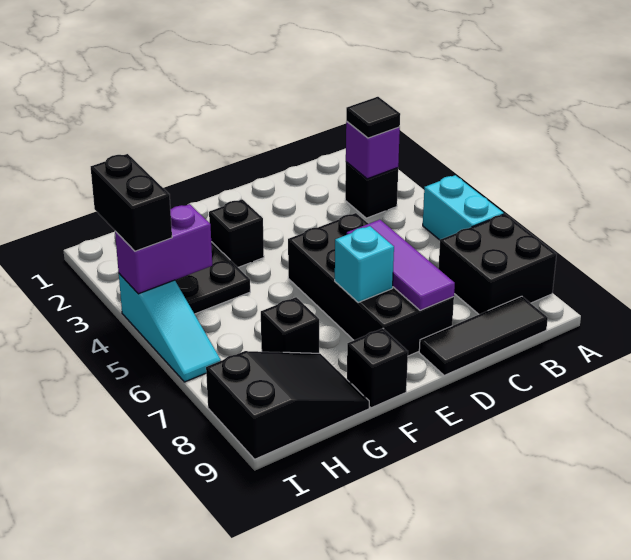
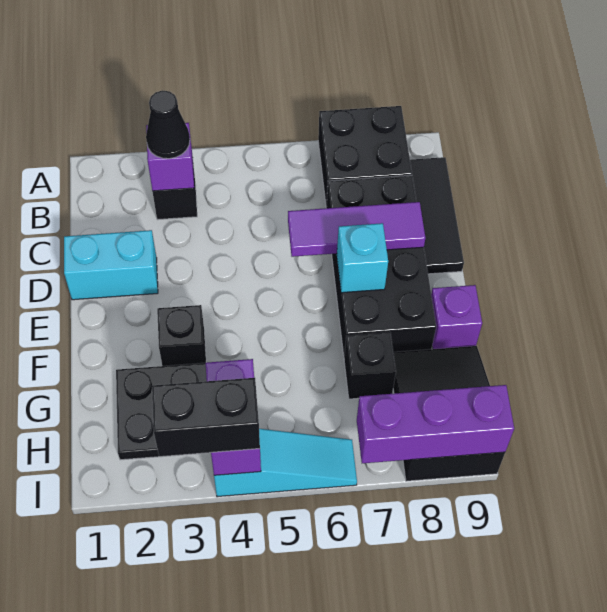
cyan brick A5:A6 level 1 -> cyan brick D1:D2 level 1
black tile B3 level 3 -> black cone B3 level 3
black brick D5:E8 level 1 -> black brick C7:F8 level 1
black brick F9 level 1 -> purple brick F9 level 1
none -> purple brick I7:I9 level 2

